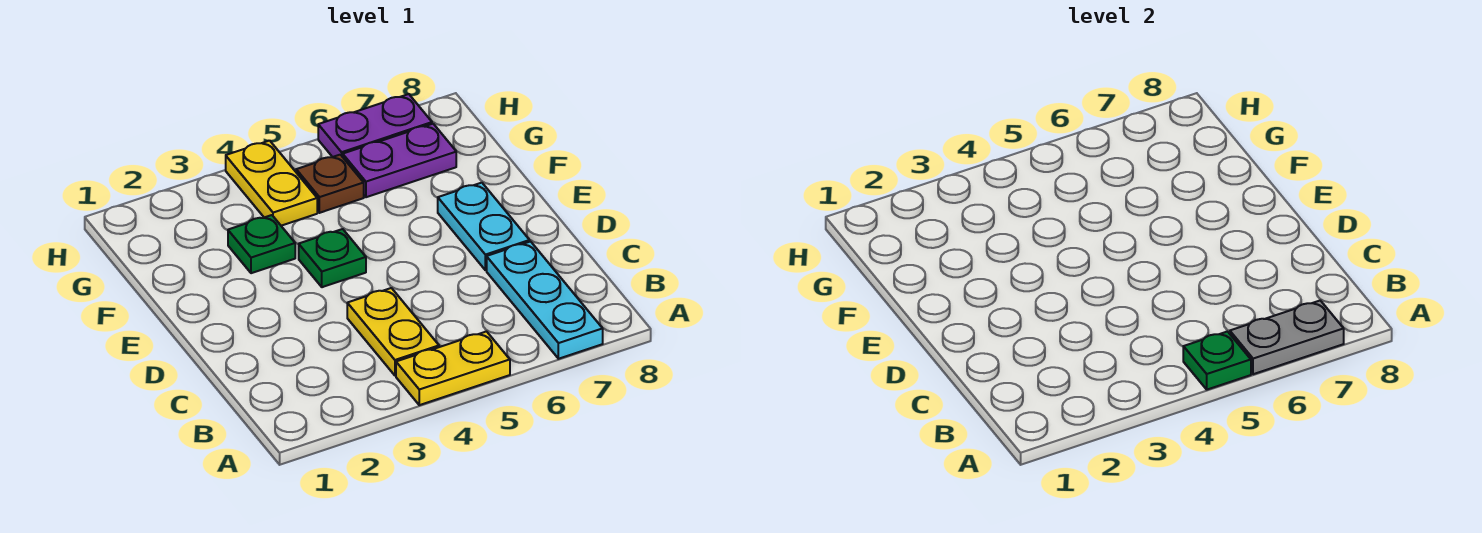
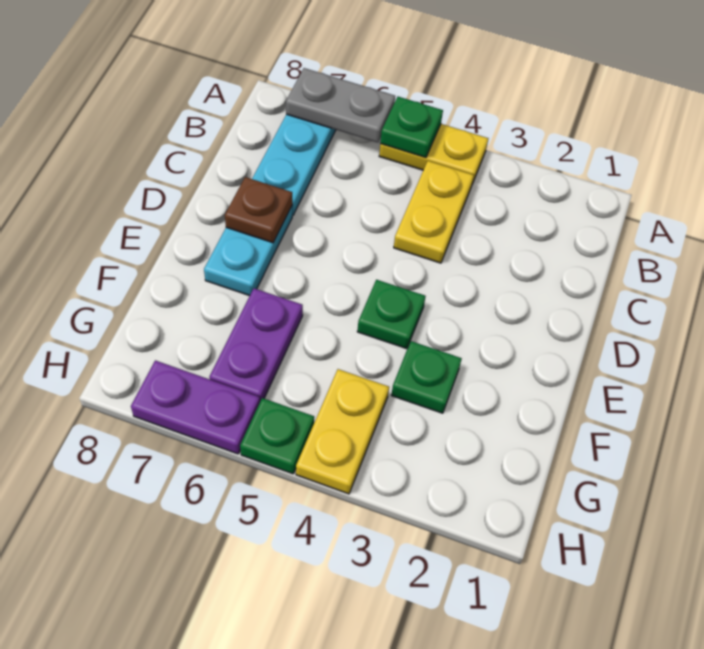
brown plate G5 level 1 -> brown plate D7 level 2
purple plate G6:G7 level 1 -> purple plate F6:G6 level 1
none -> green plate H5 level 1

